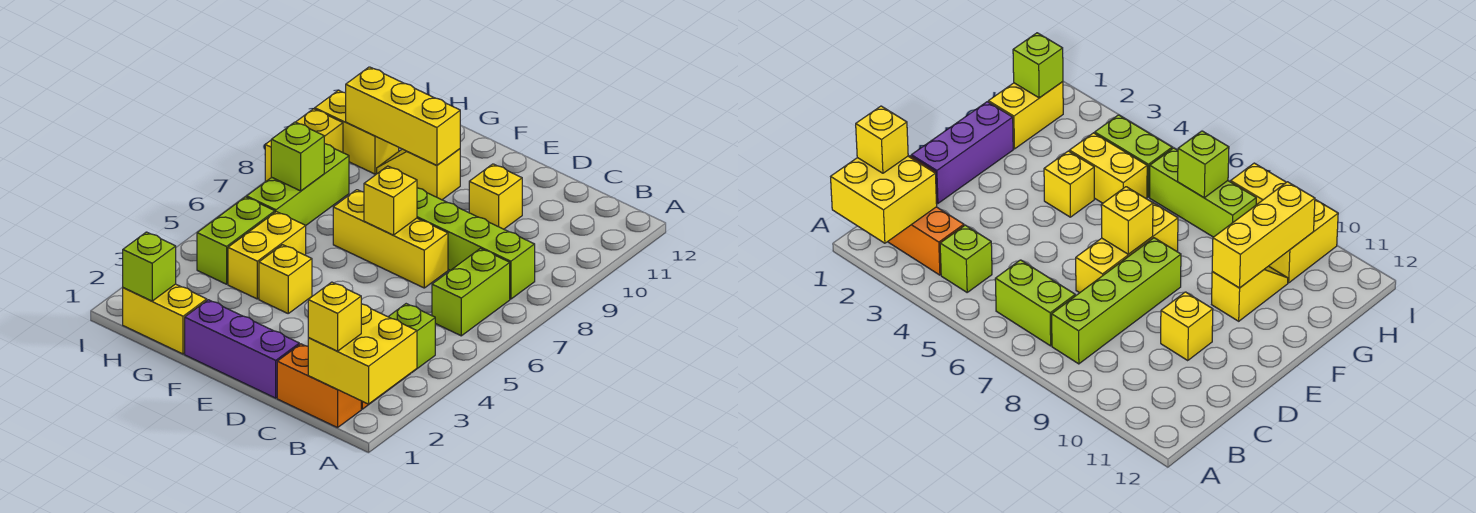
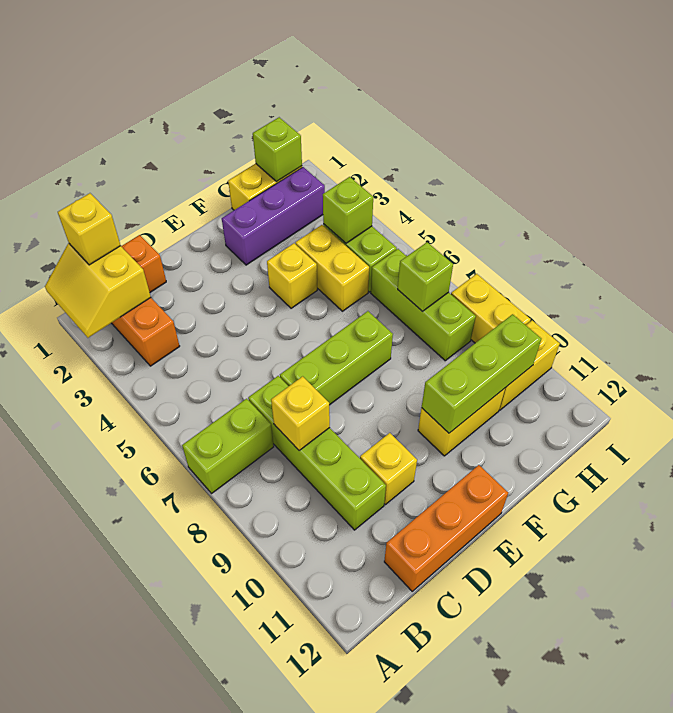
yellow brick A1:B2 level 2 -> yellow slope A1:B2 level 2 top B
lime brick B4 level 1 -> lime brick H4 level 2
lime brick B6:B7 level 1 -> lime brick A7:B7 level 1
lime brick B8:E8 level 1 -> lime brick C7:C10 level 1
none -> orange brick C12:E12 level 1
purple brick D1:F1 level 1 -> purple brick F2:H2 level 1
yellow brick D7:F7 level 1 -> lime brick D7:F7 level 1
yellow brick E7 level 2 -> yellow brick C8 level 2
yellow slope F10:G10 level 1 top F -> yellow brick F10:G10 level 1
yellow brick F10:H10 level 2 -> lime brick F10:H10 level 2

